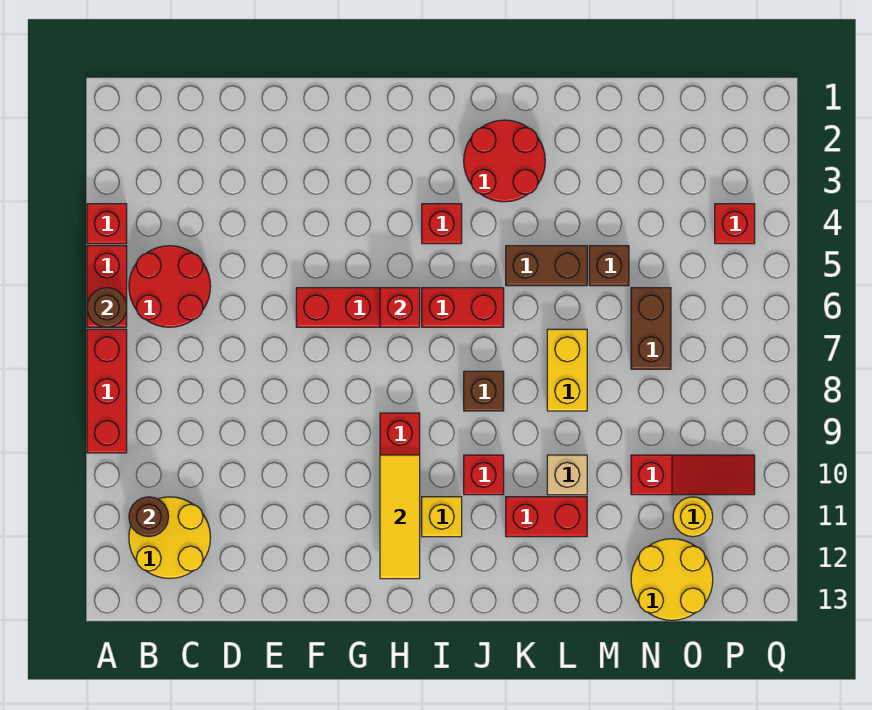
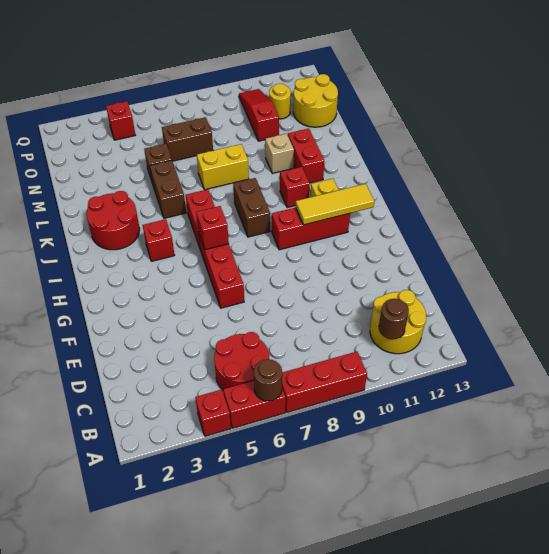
brown brick J8 level 1 -> brown brick I8:J8 level 1

